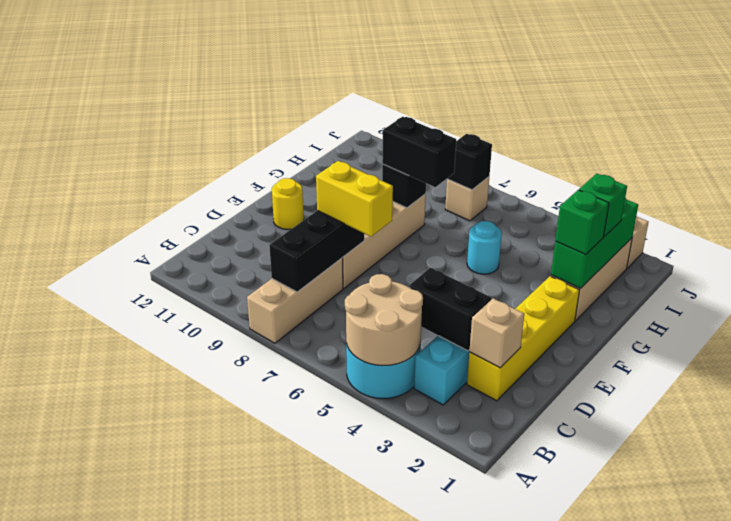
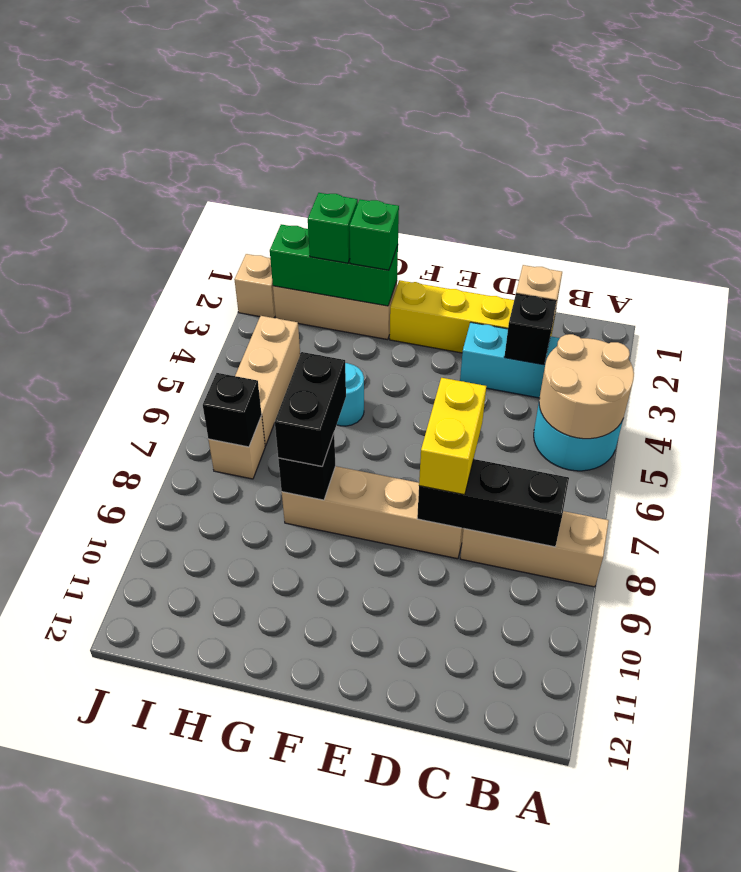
black brick C3:C4 level 2 -> black brick C3 level 2
yellow round brick E11 level 1 -> none
none -> tan brick I4:I6 level 1

